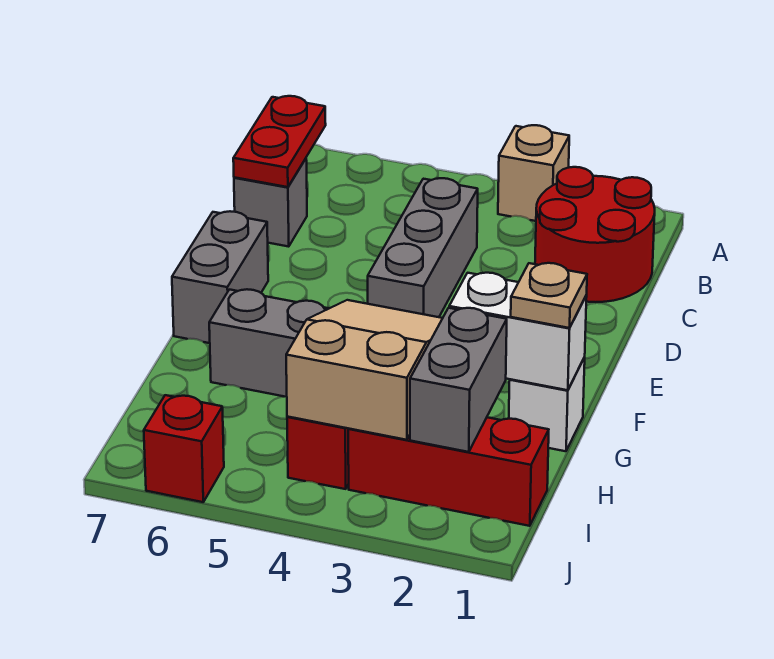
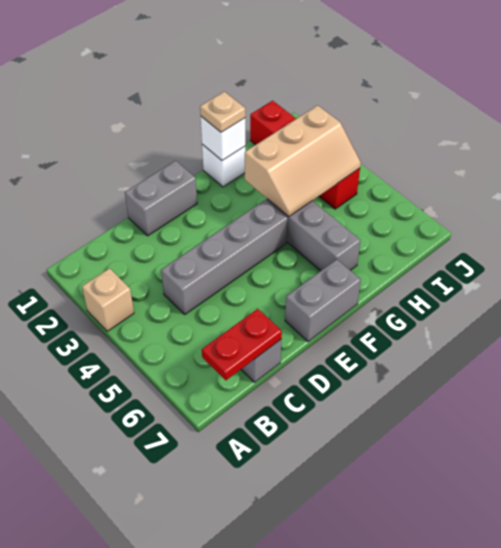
red round brick B1:C2 level 1 -> none
grey brick C4:E4 level 1 -> grey brick C4:F4 level 1
white brick G1:G2 level 2 -> white brick G1 level 2
tan slope G3:I4 level 2 top I -> tan slope G3:I4 level 2 top 3
grey brick H2:I2 level 2 -> grey brick D1:E1 level 1
red brick J6 level 1 -> none

